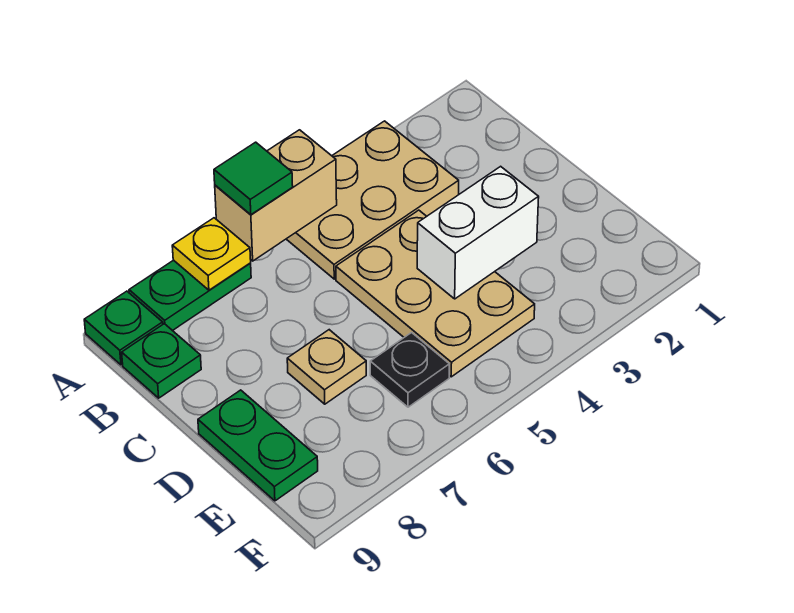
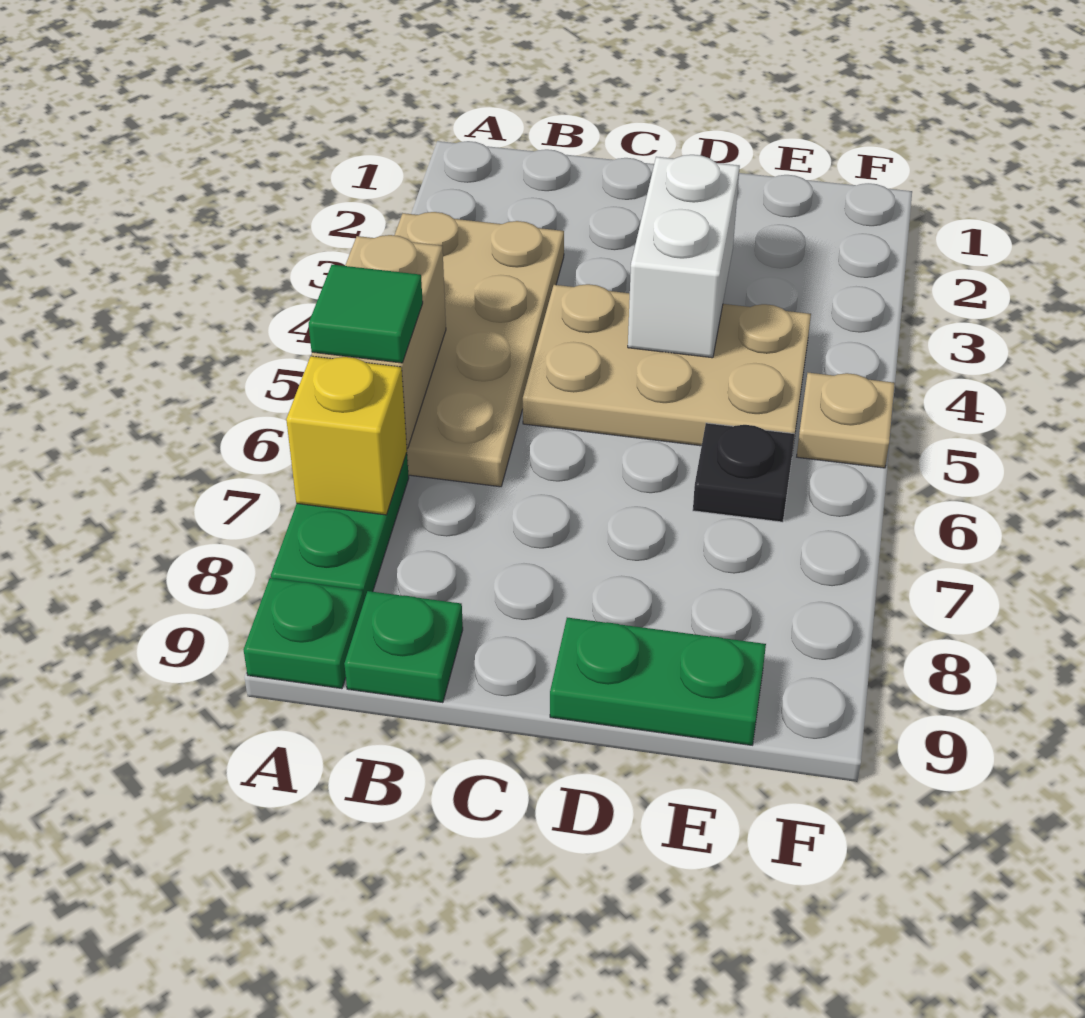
tan plate A3:B5 level 1 -> tan plate A3:B6 level 1
yellow plate A7 level 2 -> yellow brick A7 level 2
tan plate D7 level 1 -> tan plate F5 level 1

